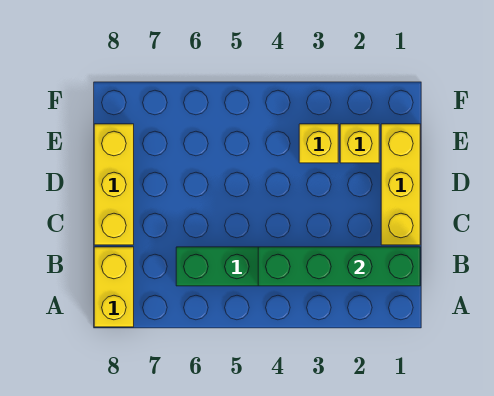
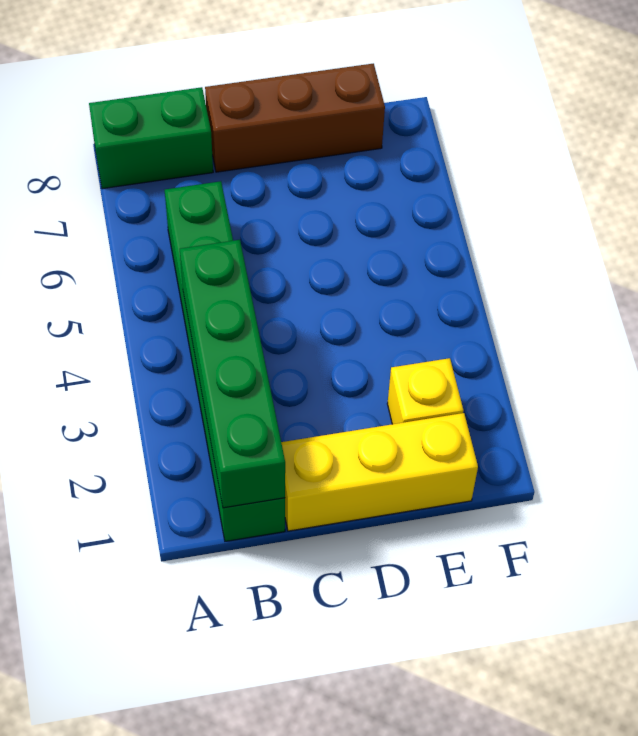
yellow brick A8:B8 level 1 -> green brick A8:B8 level 1
yellow brick C8:E8 level 1 -> brown brick C8:E8 level 1
yellow brick E3 level 1 -> none

